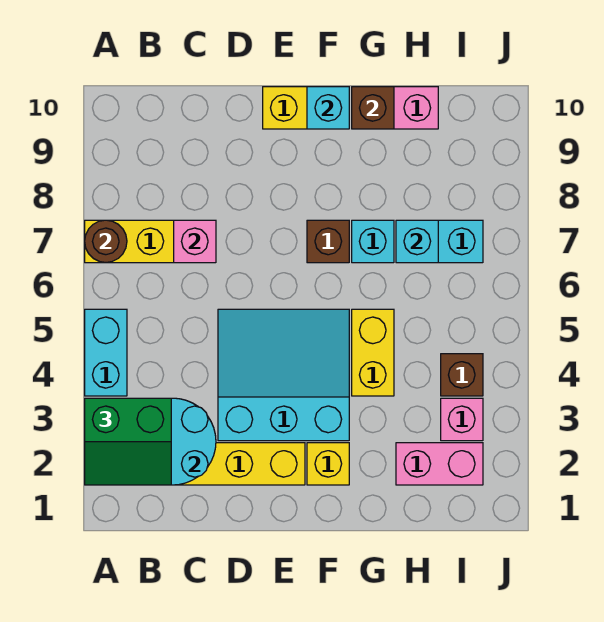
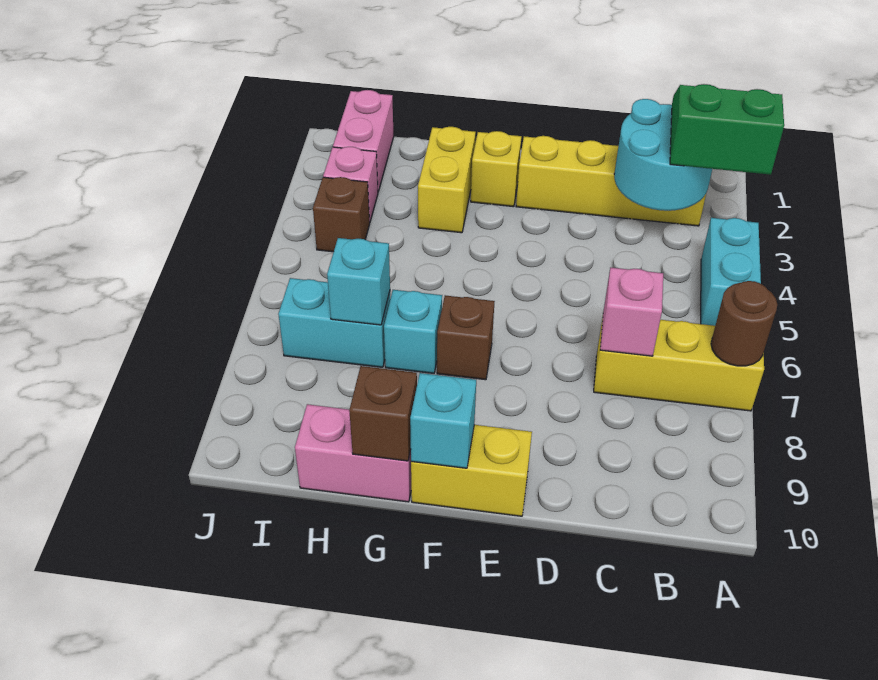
cyan slope D3:F5 level 1 top 3 -> none
yellow brick G4:G5 level 1 -> yellow brick G2:G3 level 1
pink brick H2:I2 level 1 -> pink brick I1:I2 level 1

